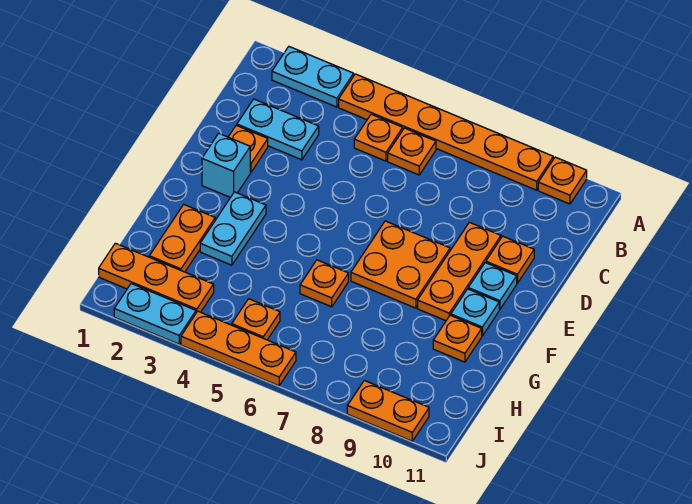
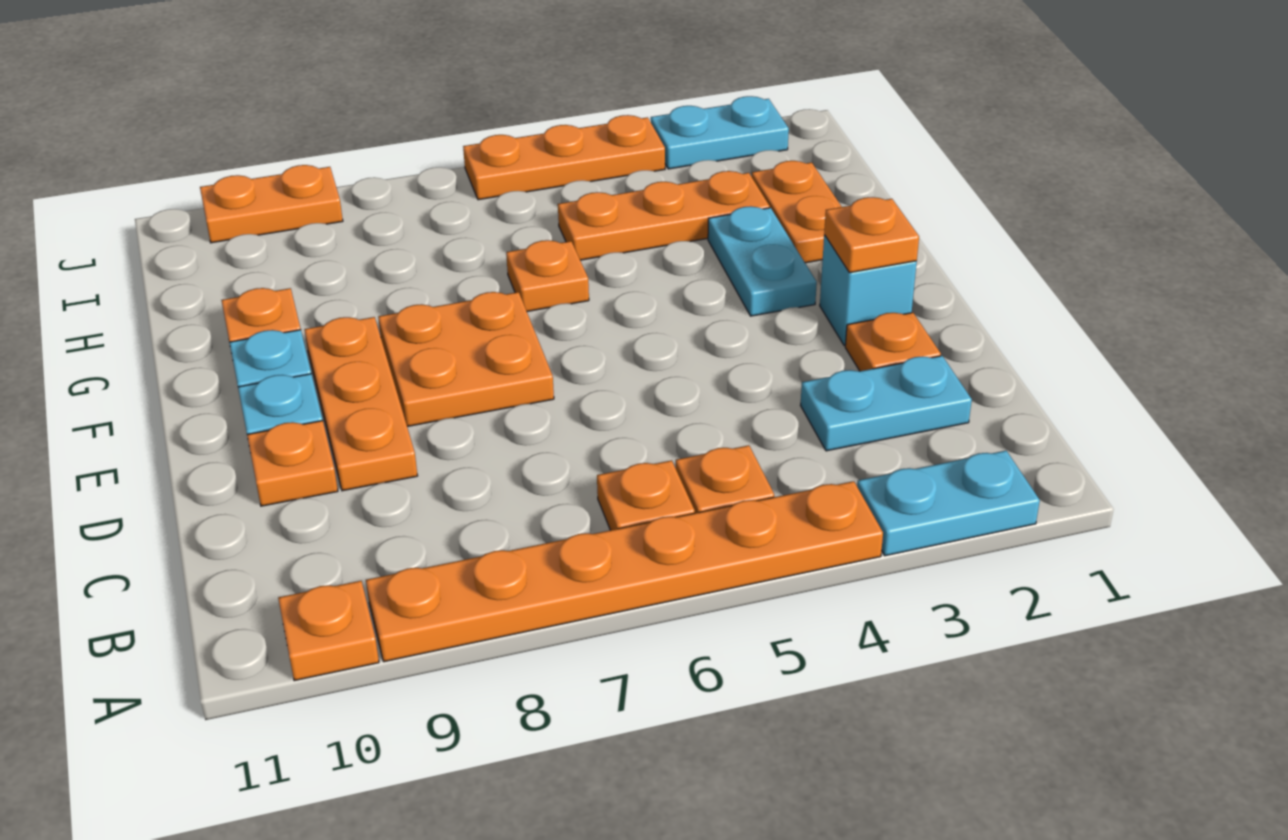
orange plate I1:I3 level 1 -> orange plate H3:H5 level 1
orange plate I5 level 1 -> orange plate E2 level 2

